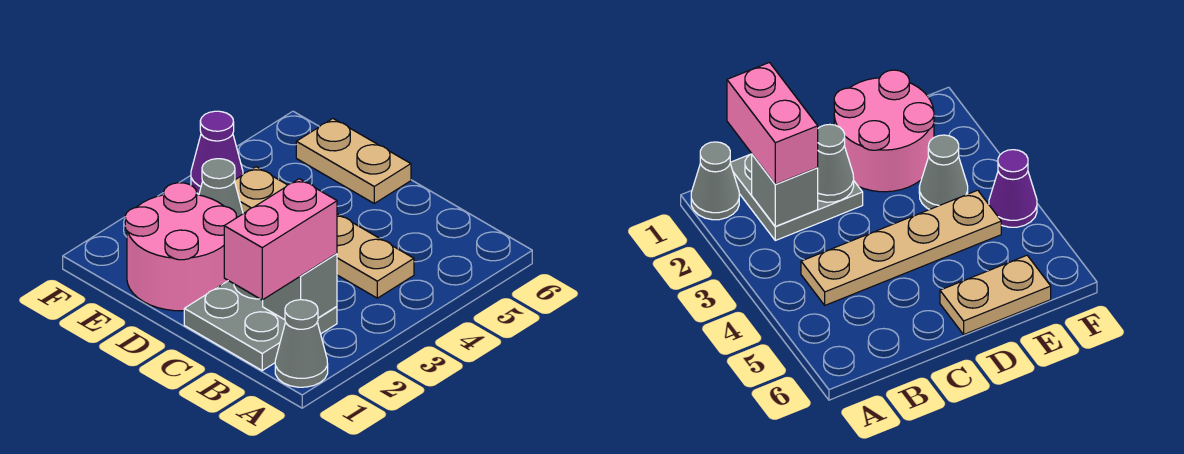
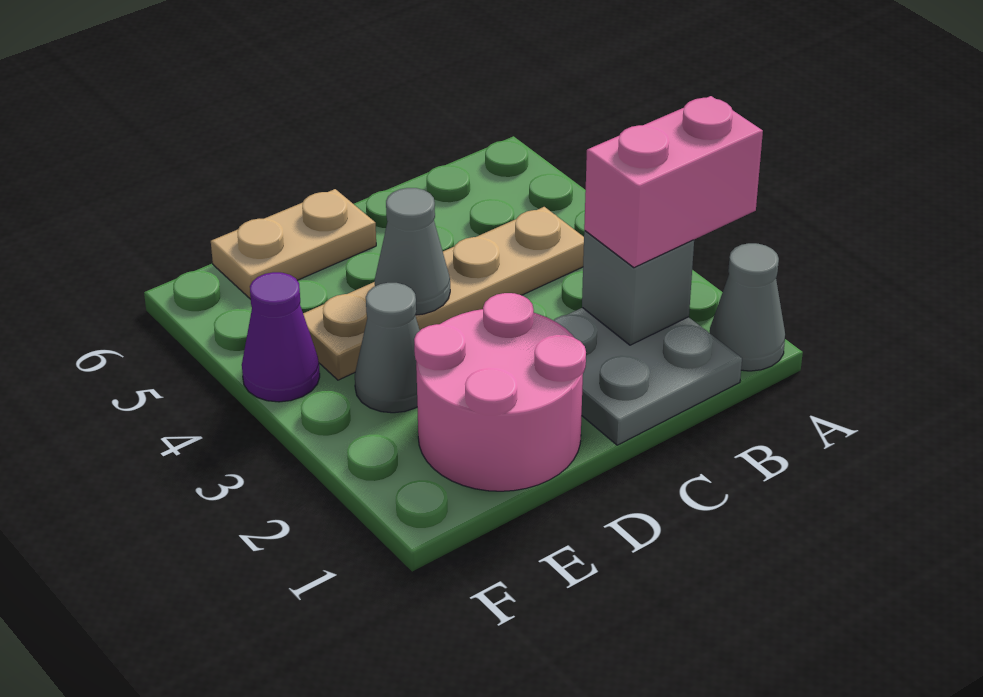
pink brick B1:B2 level 3 -> pink brick A2:B2 level 3
grey cone C2 level 2 -> grey cone D4 level 2

